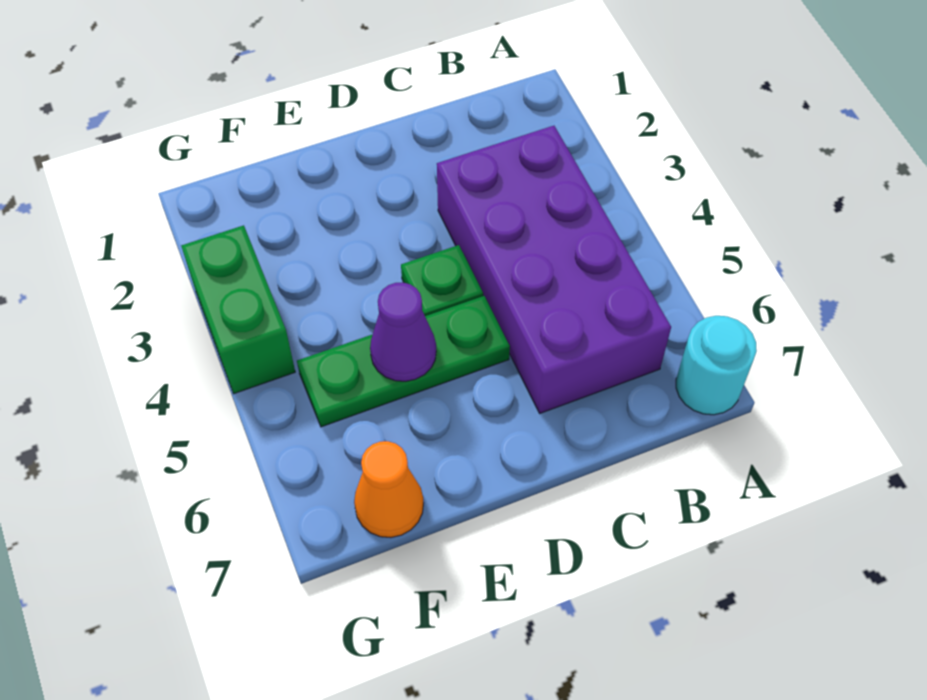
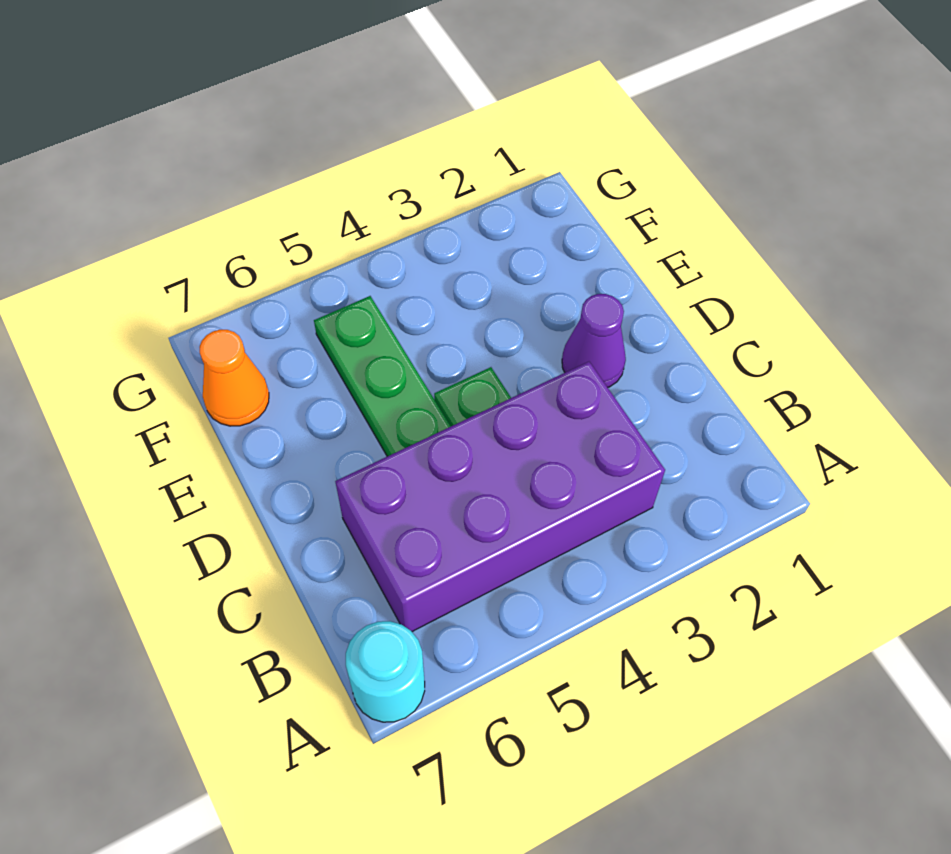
purple cone E5 level 2 -> purple cone D2 level 1
green brick G3:G4 level 1 -> none

